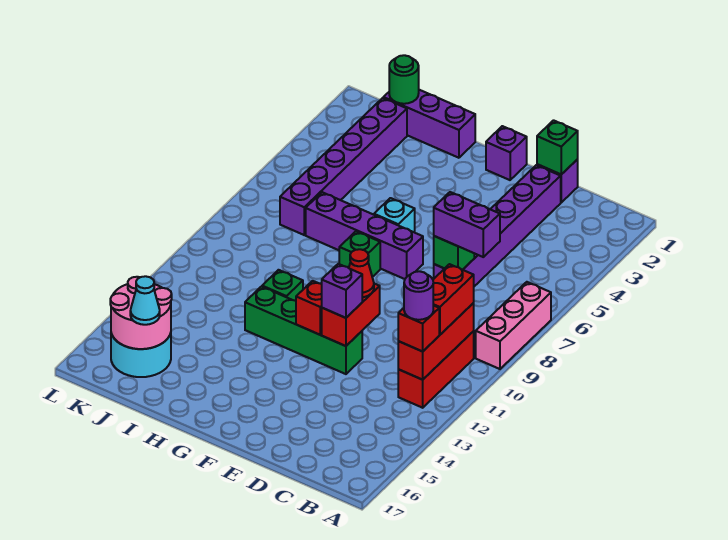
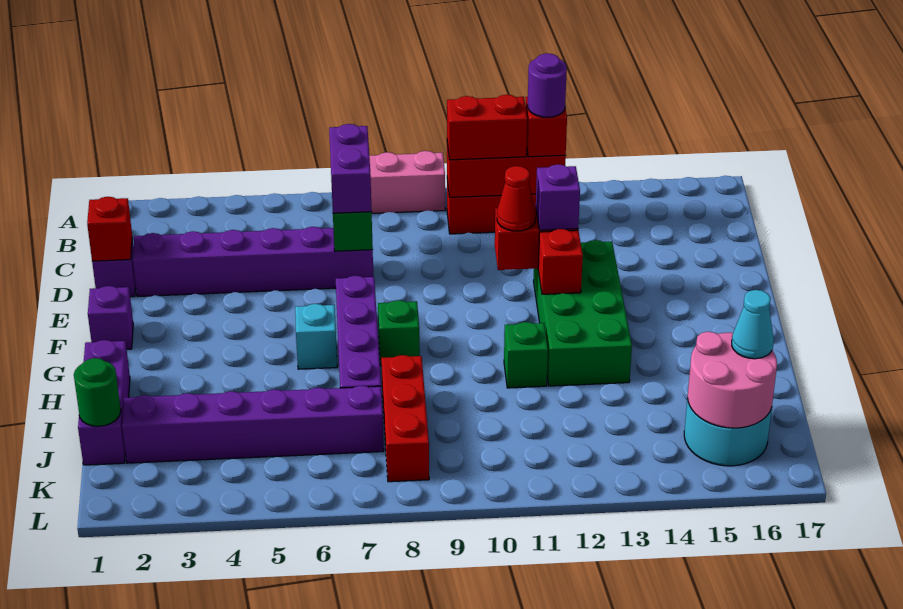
green brick D1 level 2 -> red brick D1 level 2
green brick E12:H12 level 1 -> green brick E12:H13 level 1
none -> red brick I8:K8 level 1

